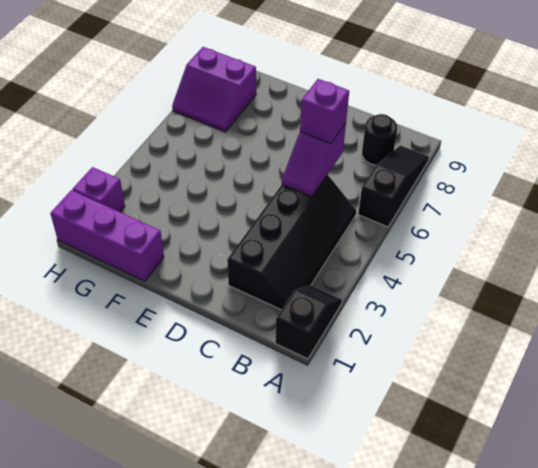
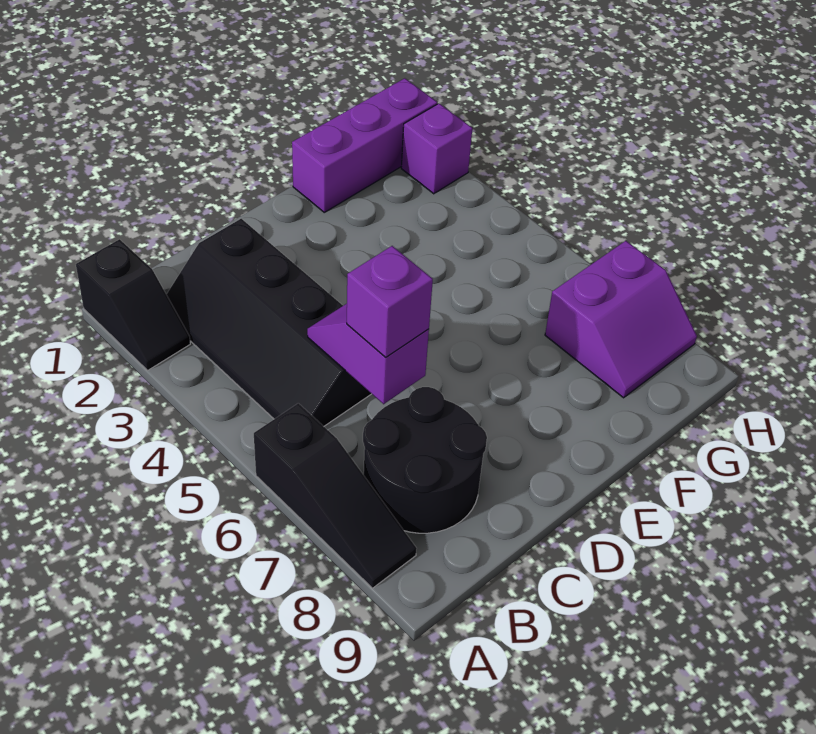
black round brick B8 level 1 -> black round brick B7:C8 level 1
purple slope G7:H8 level 1 top 8 -> purple slope G7:H8 level 1 top 7

